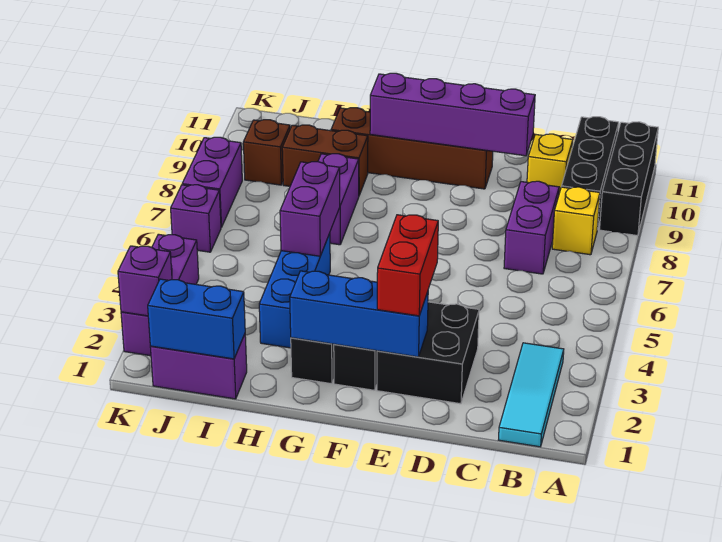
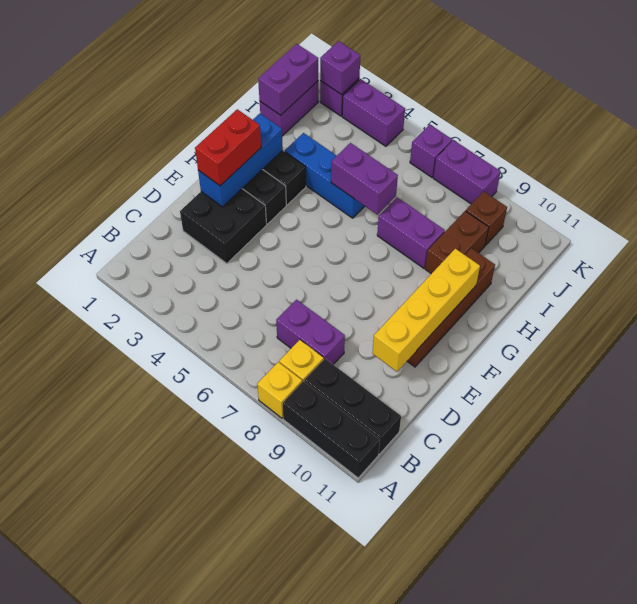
cyan tile B1:B3 level 1 -> none
yellow brick C10 level 1 -> yellow brick A8 level 1
purple brick D10:G10 level 2 -> yellow brick D10:G10 level 2
red brick E2:E3 level 3 -> red brick E2:F2 level 3
blue brick I1:J1 level 2 -> purple brick I1:J1 level 2

